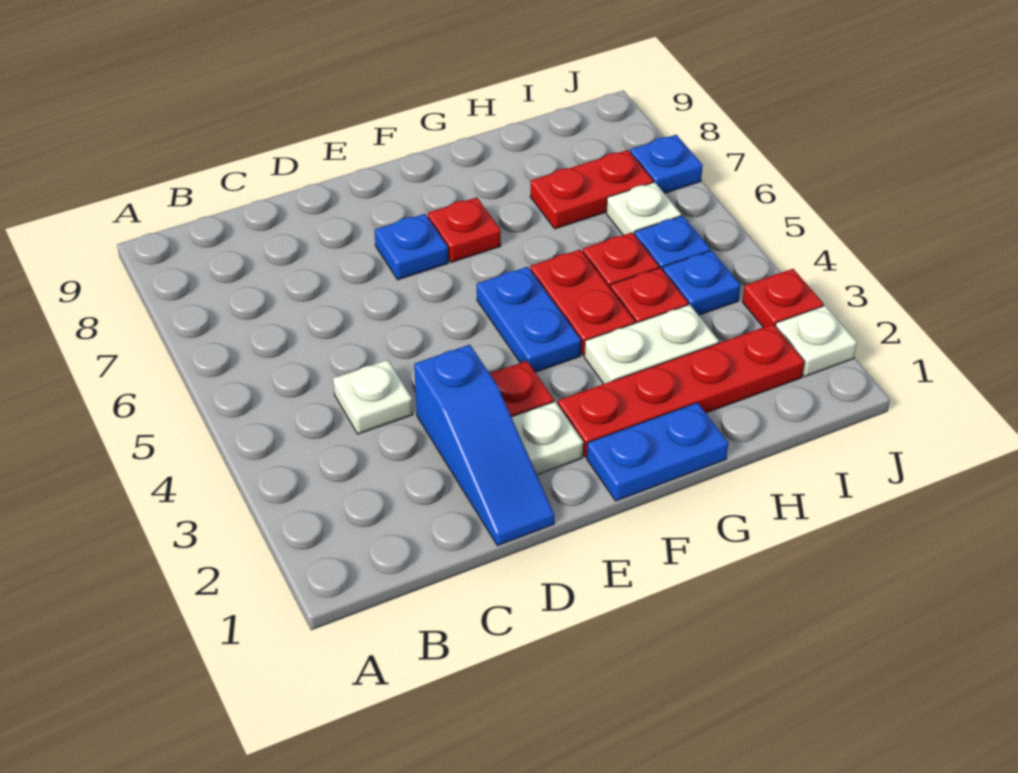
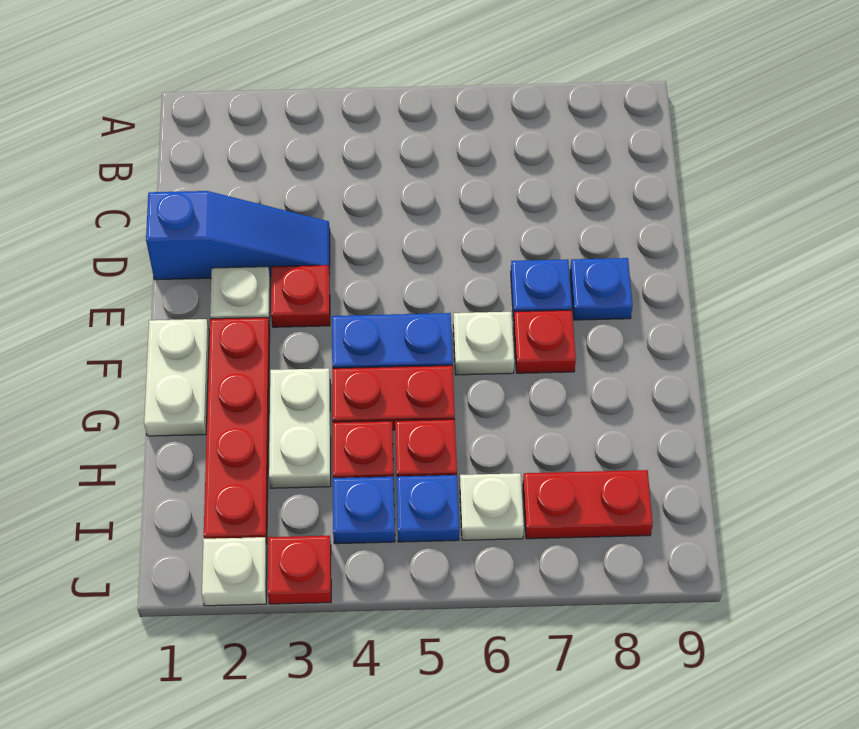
white plate C4 level 1 -> white plate F6 level 1
blue slope D1:D3 level 1 top 3 -> blue slope D1:D3 level 1 top 1
blue plate F1:G1 level 1 -> white plate F1:G1 level 1
red plate H7:I7 level 1 -> red plate I7:I8 level 1
blue plate J7 level 1 -> blue plate E8 level 1

